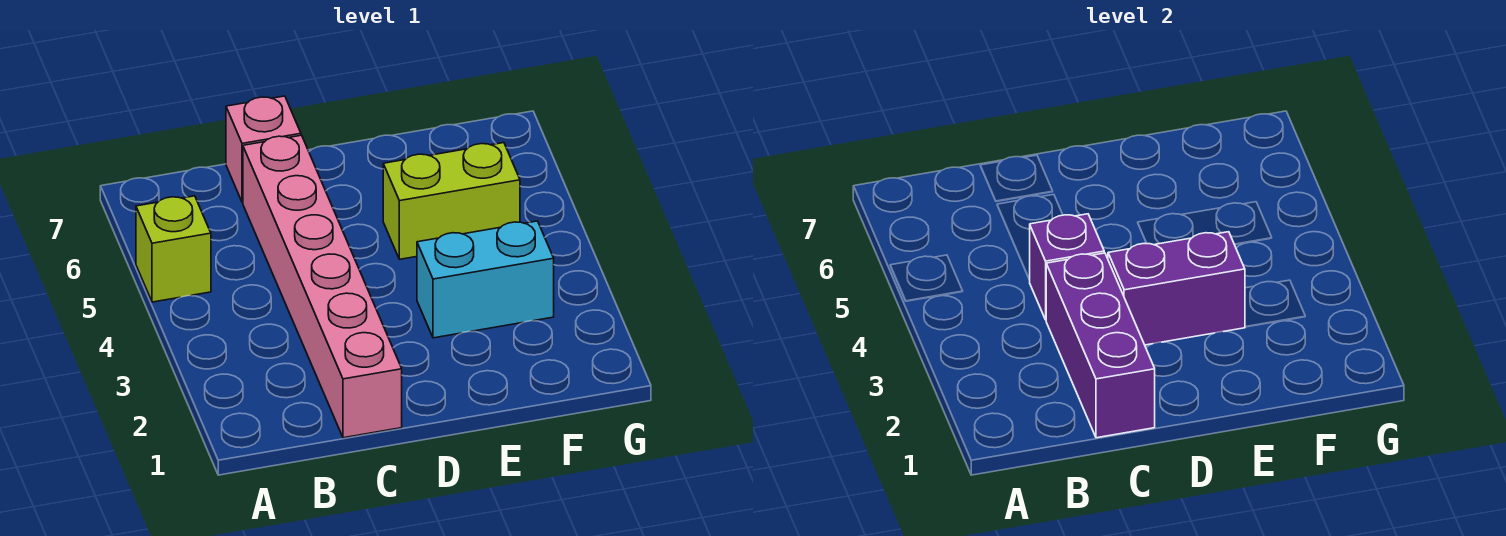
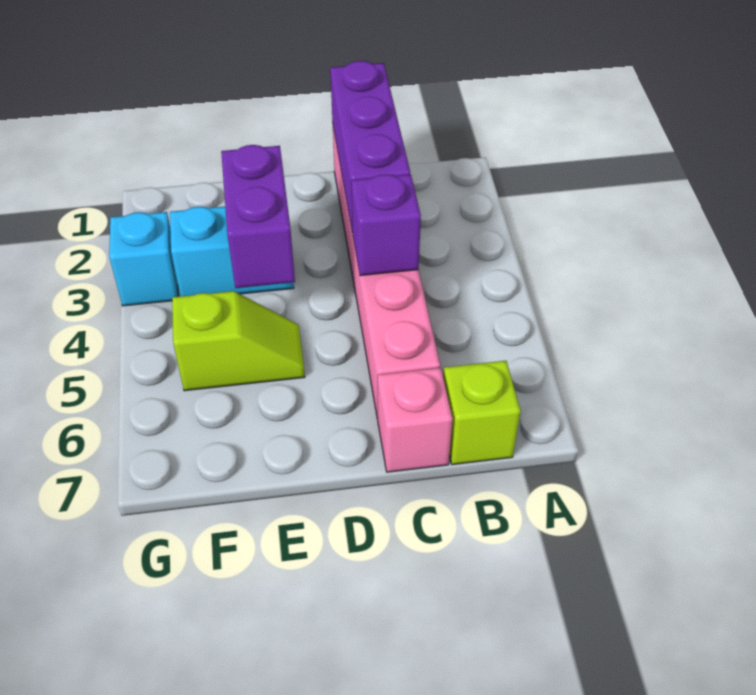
lime brick A5 level 1 -> lime brick B7 level 1
purple brick D3:E3 level 2 -> purple brick E3:E4 level 2
lime brick E5:F5 level 1 -> lime slope E5:F5 level 1 top F
none -> cyan brick G3 level 1

